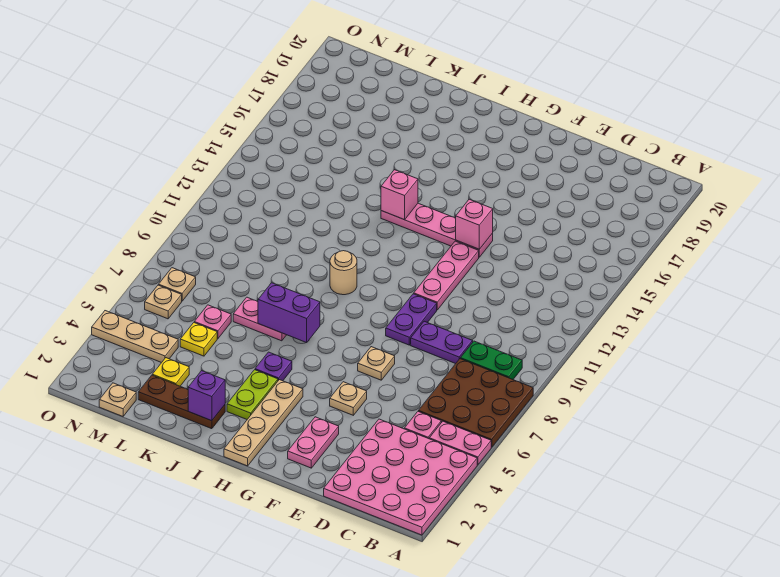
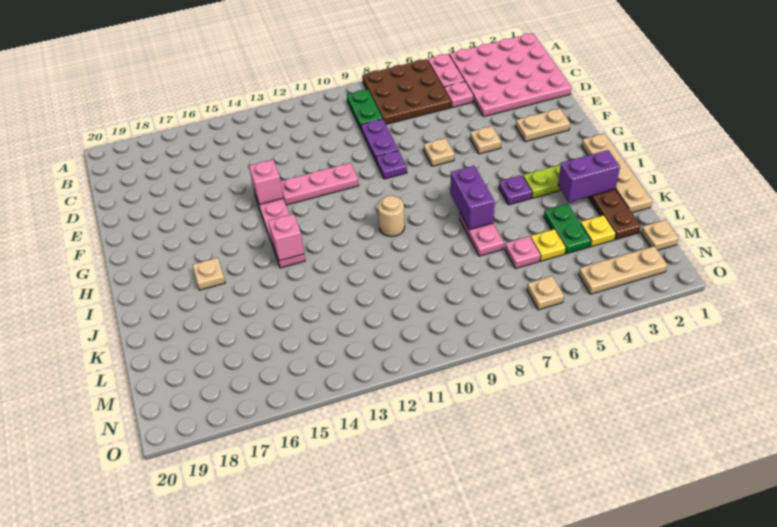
pink plate F2:F3 level 1 -> tan plate F2:F3 level 1
purple plate F9:F10 level 1 -> purple plate F9 level 1
tan plate H1:H4 level 1 -> tan plate H1:K1 level 1
purple brick J2 level 2 -> purple brick J2:J3 level 2
none -> green plate K4:L4 level 1
tan plate M4:O4 level 1 -> tan plate N2:N4 level 1
tan plate N7 level 1 -> tan plate I17 level 1

